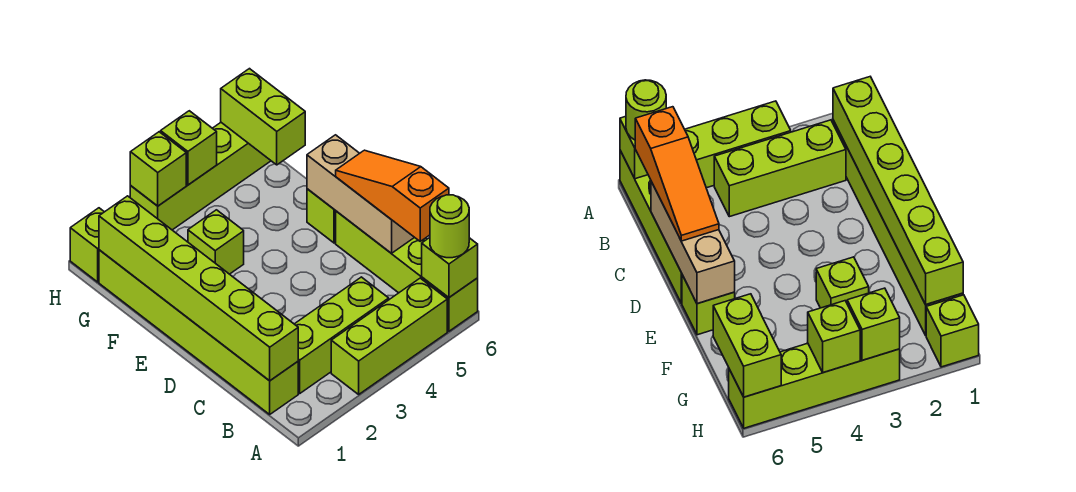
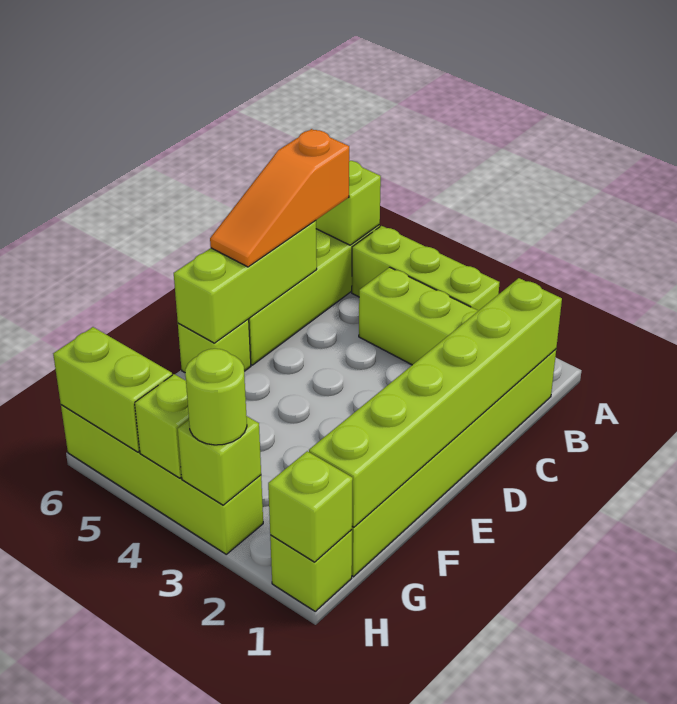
lime round brick A6 level 3 -> lime round brick H3 level 3
tan brick C6:E6 level 2 -> lime brick C6:E6 level 2
lime brick F3 level 1 -> lime brick H1 level 2
lime brick G6:H6 level 2 -> lime brick H5:H6 level 2

